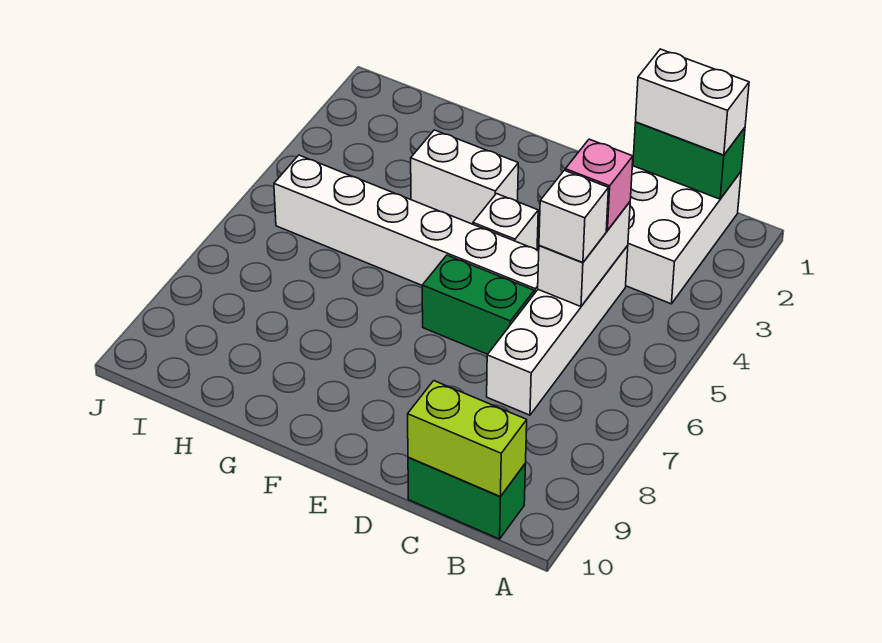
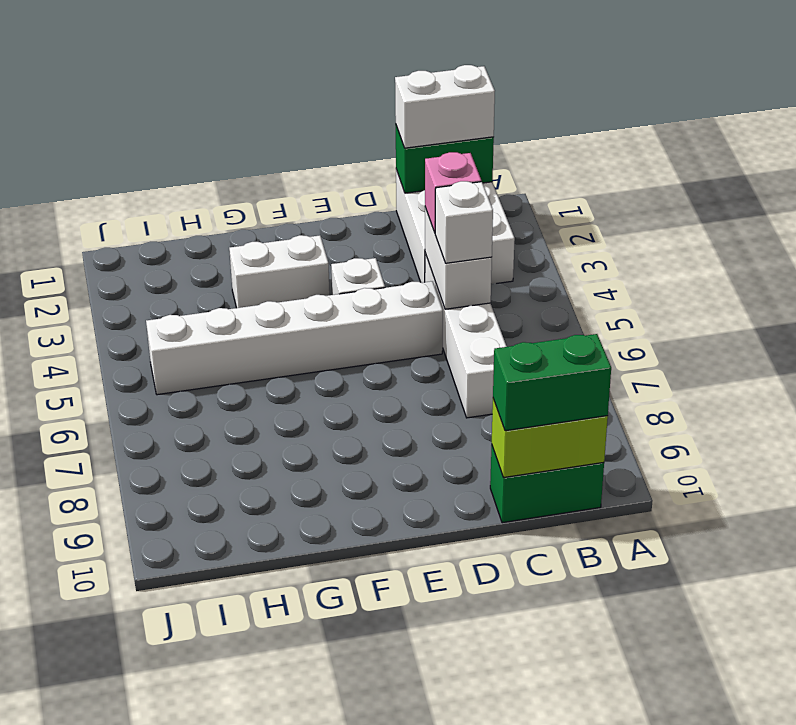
green brick D6:E6 level 1 -> green brick B10:C10 level 3

